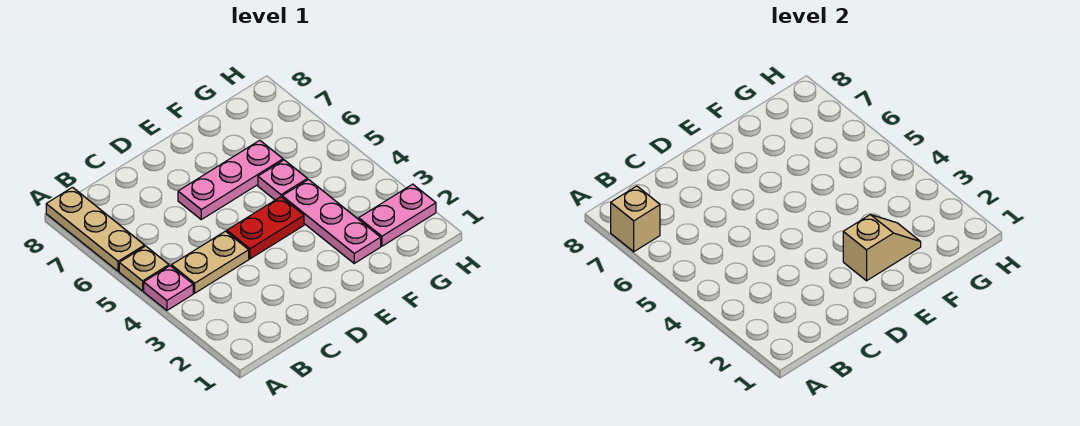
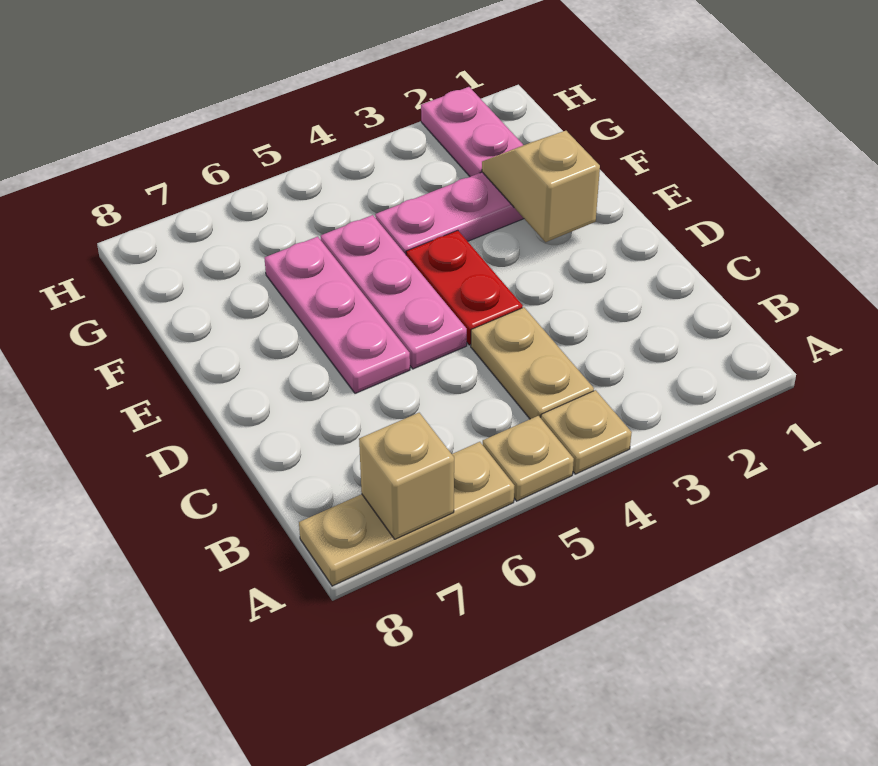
pink plate A4 level 1 -> tan plate A4 level 1
pink plate F5 level 1 -> pink plate D5:F5 level 1

